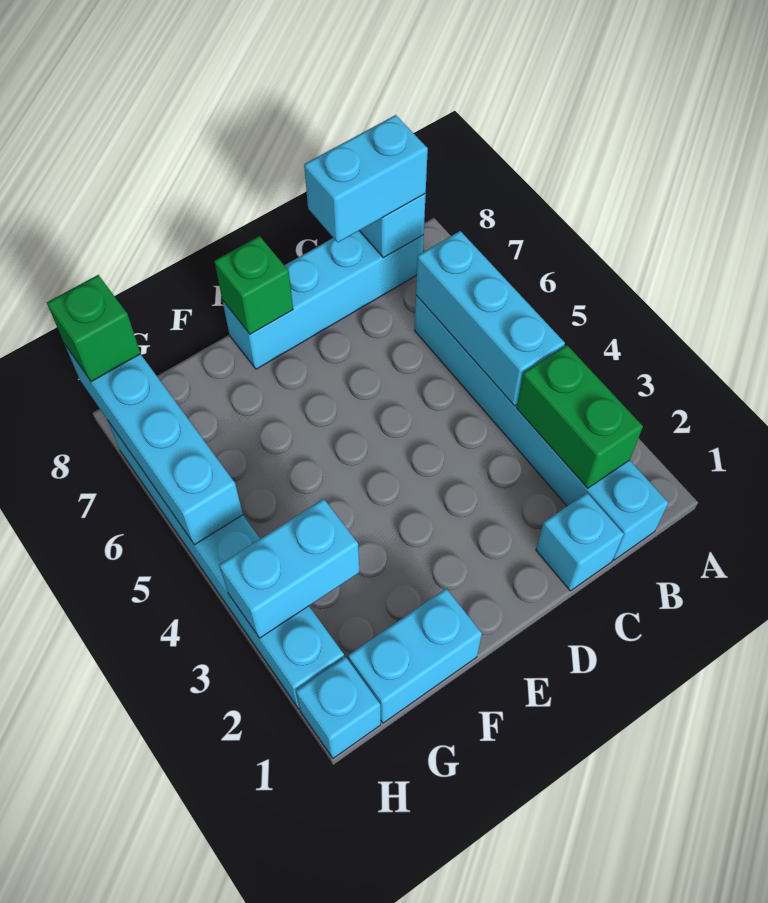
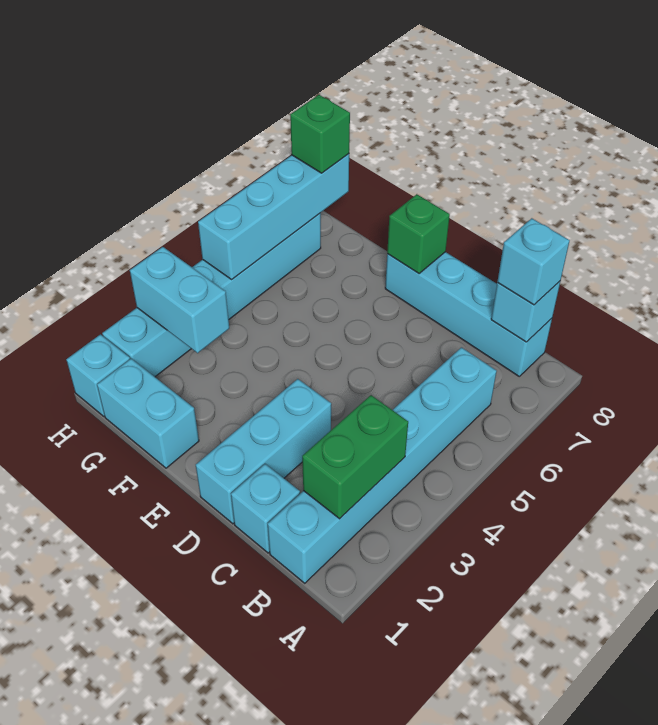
cyan brick B4:B6 level 2 -> cyan brick D1:D3 level 1
cyan brick B8:C8 level 3 -> cyan brick B8 level 3

